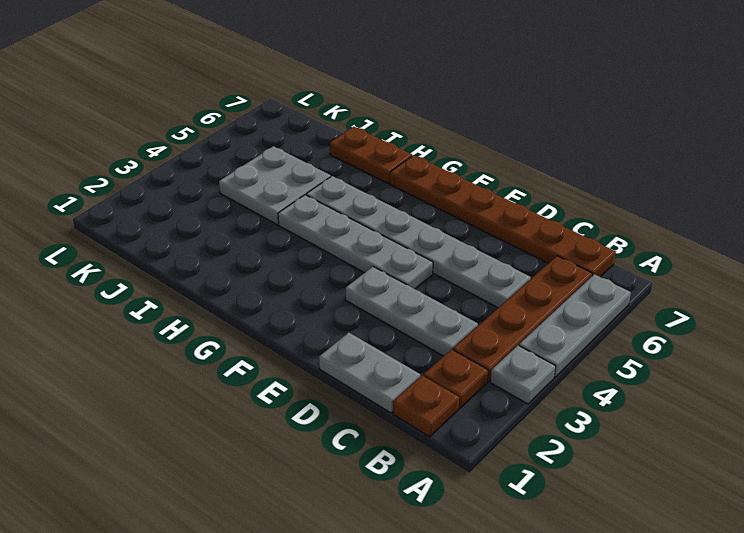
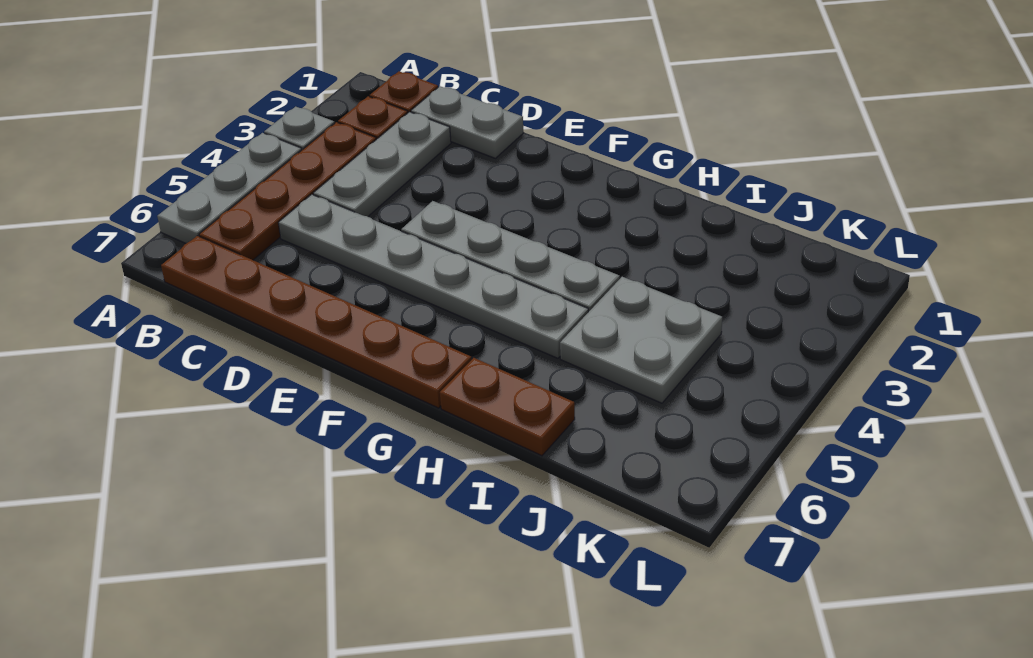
grey plate C3:E3 level 1 -> grey plate C2:C4 level 1

